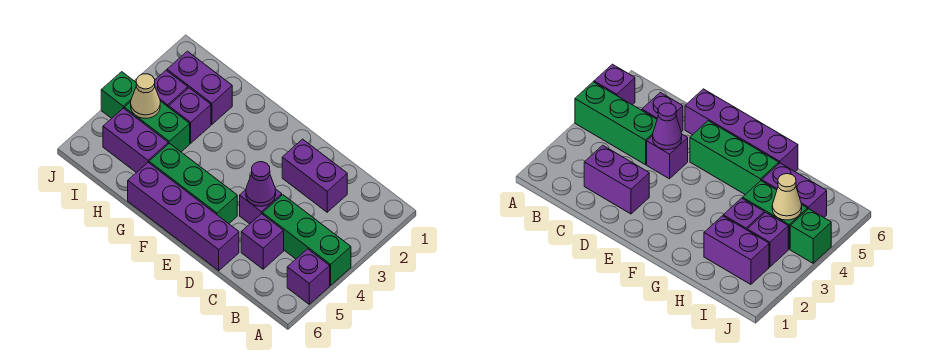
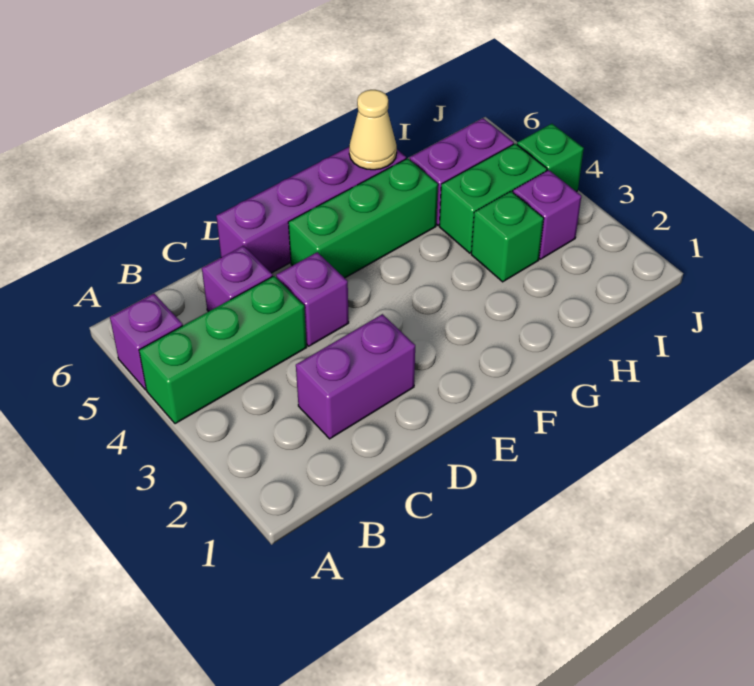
purple cone D4 level 2 -> none
purple brick H2:I2 level 1 -> none
purple brick H3 level 1 -> green brick H3 level 1
tan cone I4 level 2 -> tan cone G6 level 2

